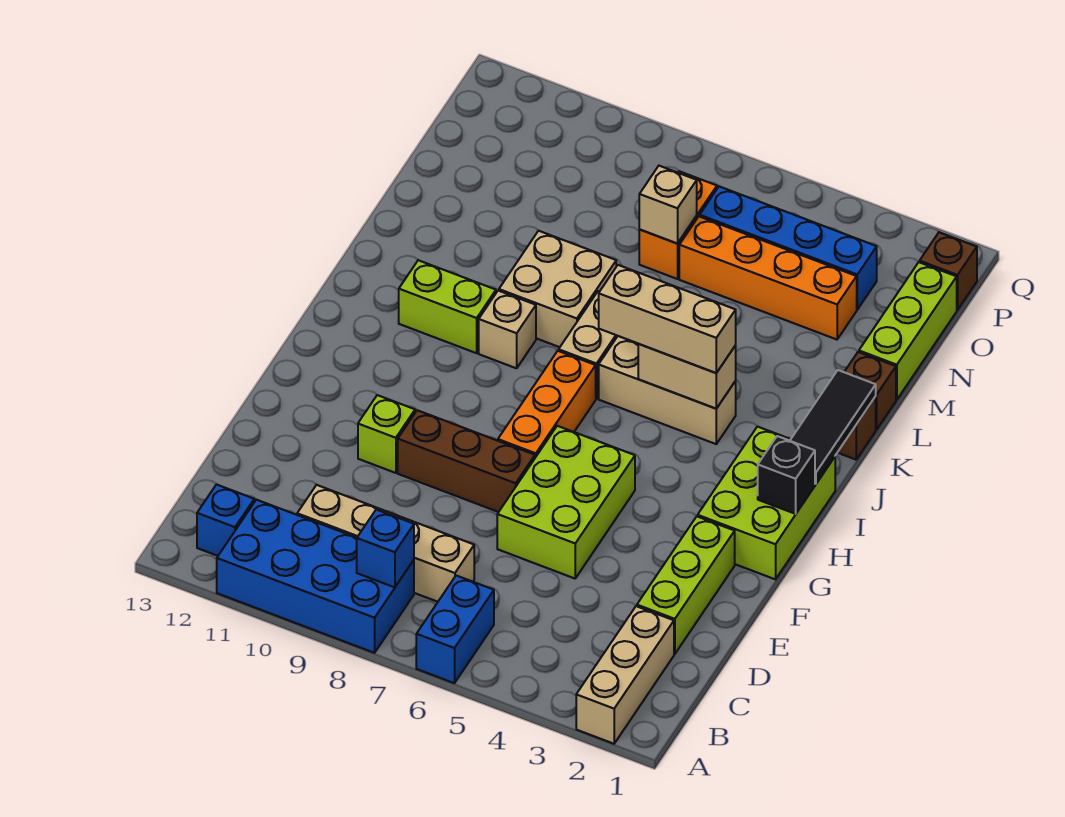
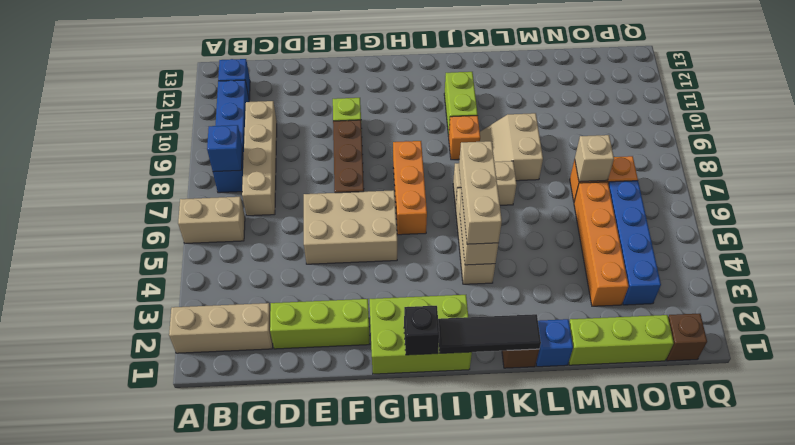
blue brick A6:B6 level 1 -> tan brick A6:B6 level 1
blue brick A8:B11 level 1 -> blue brick B8:B11 level 1
lime brick E5:G6 level 1 -> tan brick E5:G6 level 1
orange brick G7:I7 level 1 -> orange brick H6:H8 level 1
tan brick J9 level 1 -> orange brick J9 level 1
tan brick K8:L9 level 1 -> tan slope K8:L9 level 1 top L
brown brick L1 level 1 -> blue brick L1 level 1

